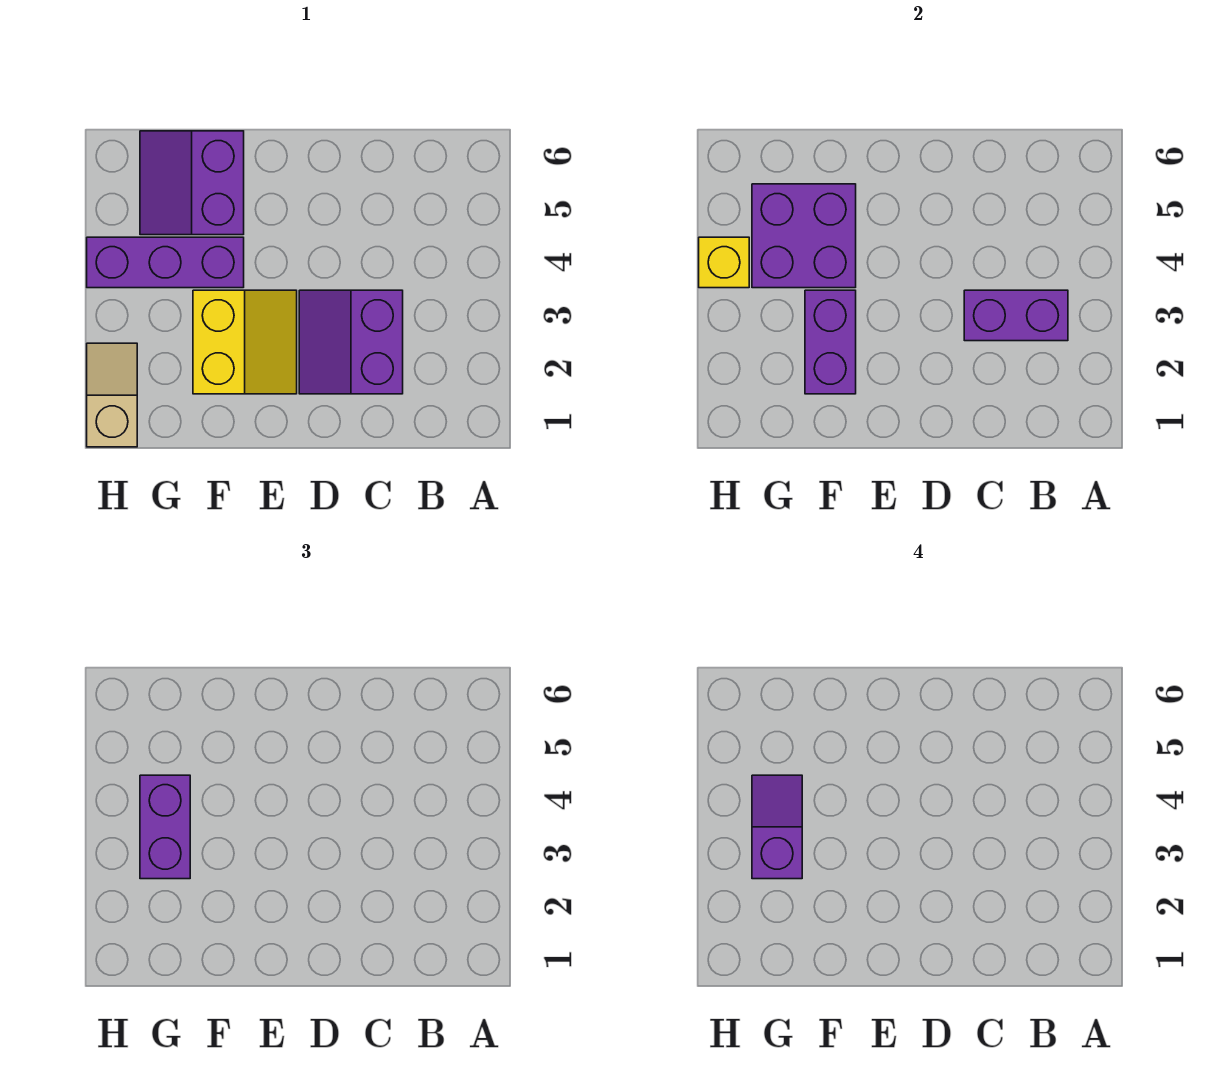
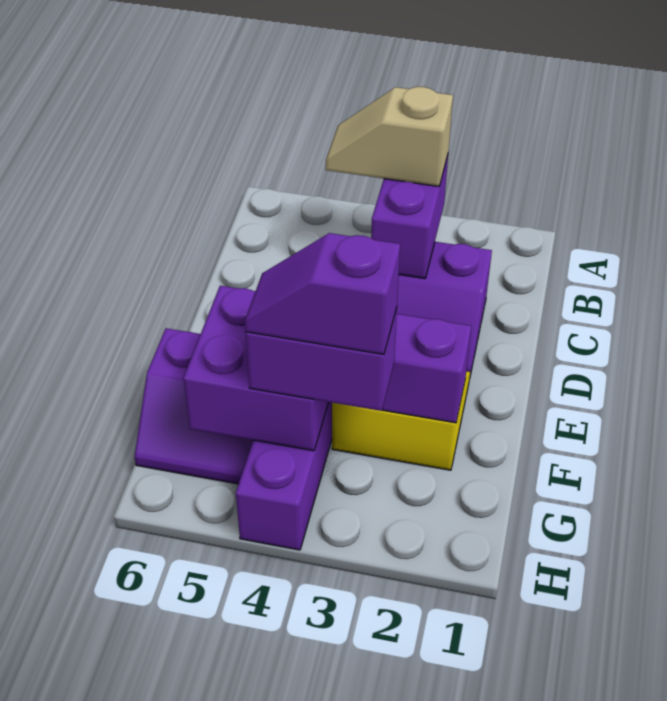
tan slope H1:H2 level 1 top 1 -> tan slope B3:B4 level 3 top 3
yellow brick H4 level 2 -> none

